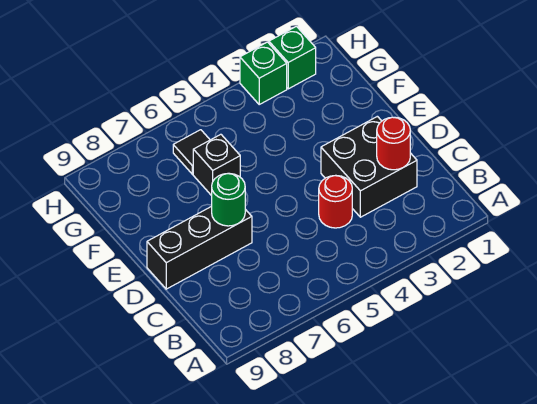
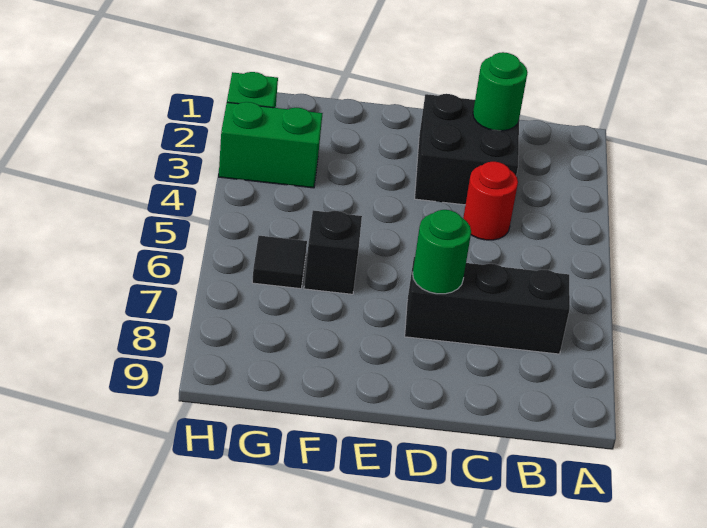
red round brick C2 level 2 -> green round brick C2 level 2
black brick D7:D9 level 1 -> black brick B7:D7 level 1
green brick H3 level 1 -> green brick G3:H3 level 1

